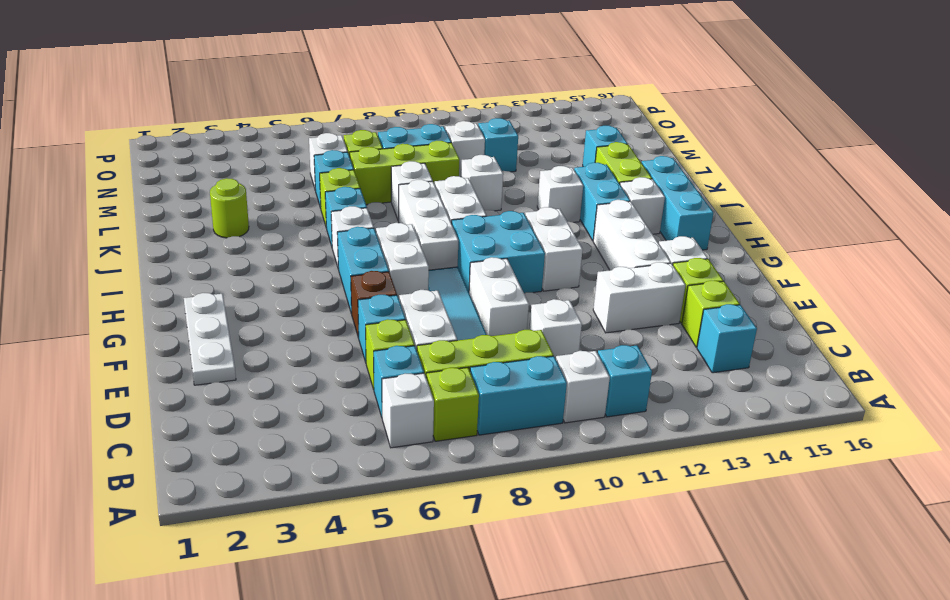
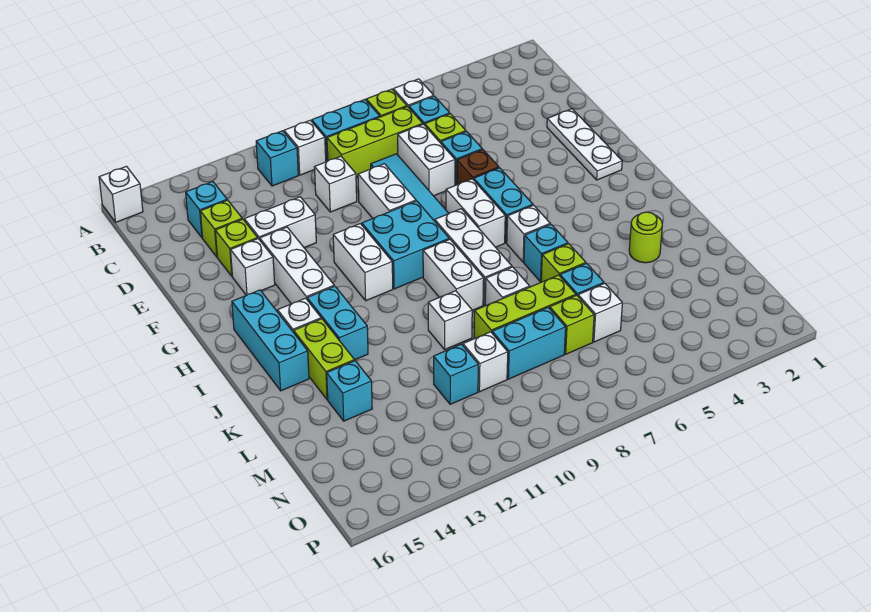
white brick J12 level 1 -> white brick A16 level 1

